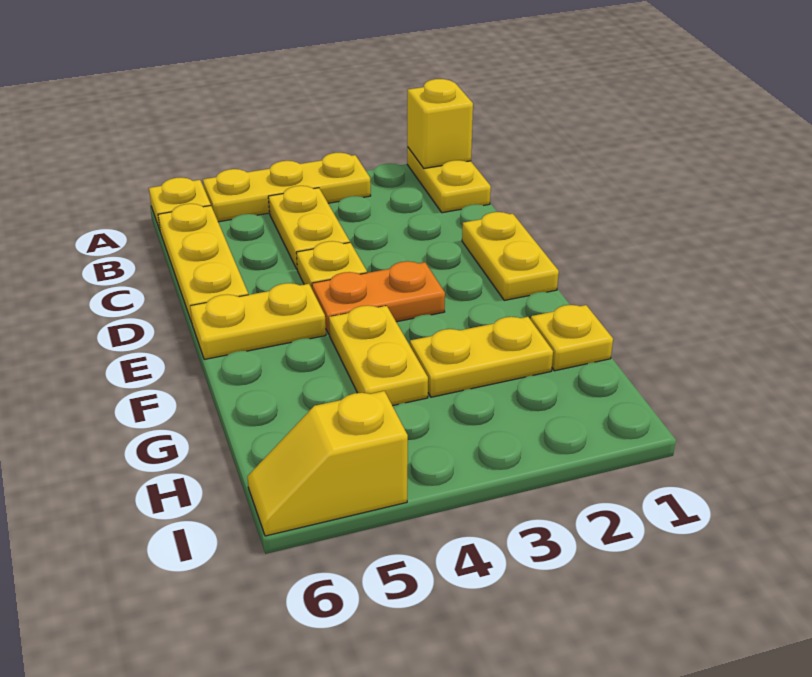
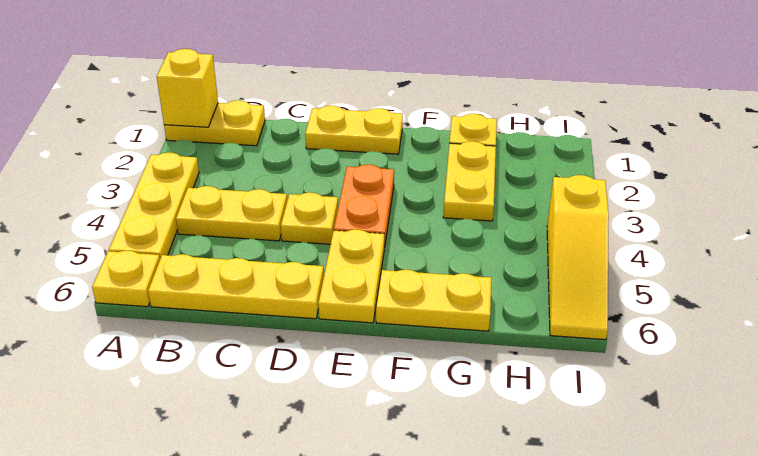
yellow plate F4:G4 level 1 -> yellow plate F6:G6 level 1
yellow slope I5:I6 level 1 top 5 -> yellow slope I4:I6 level 1 top 4

